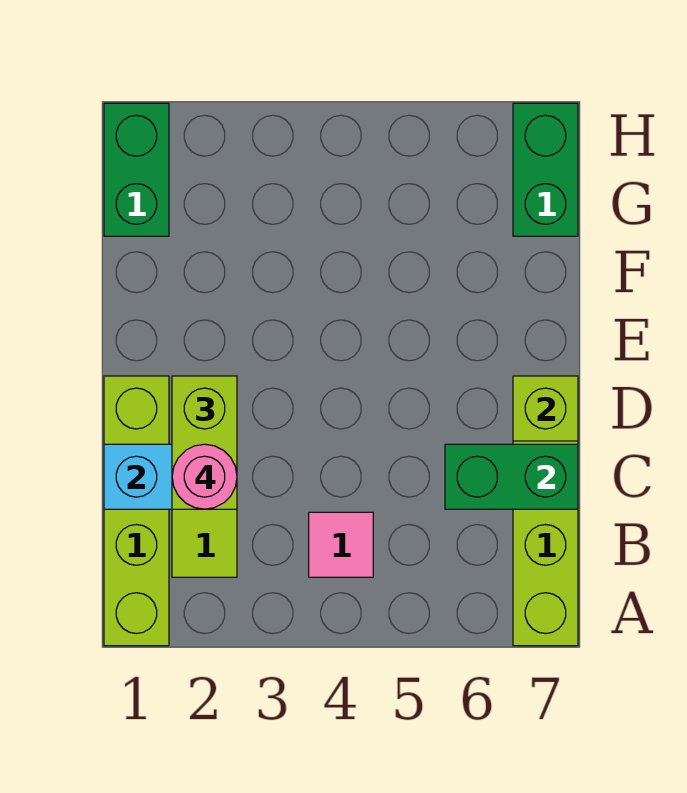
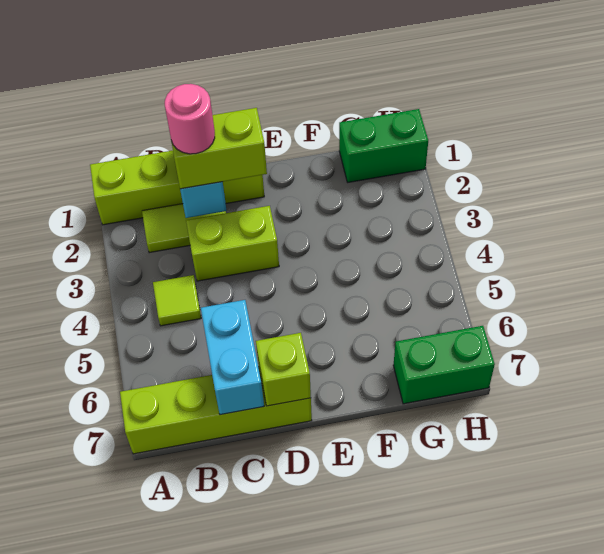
pink tile B4 level 1 -> lime tile B4 level 1
none -> lime brick C3:D3 level 1
green brick C6:C7 level 2 -> cyan brick C6:C7 level 2

